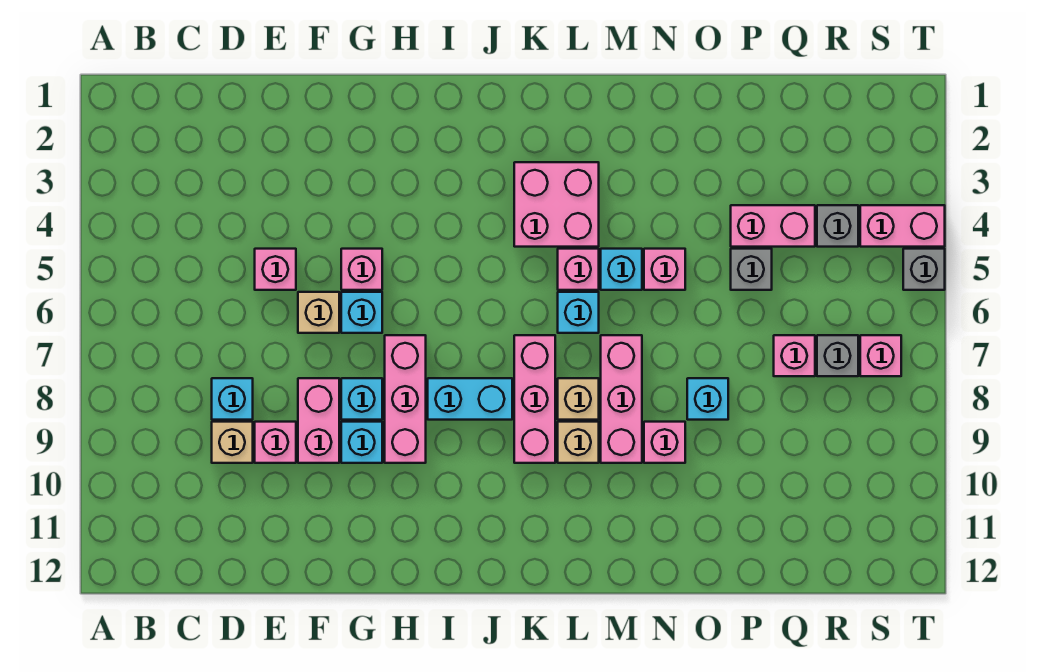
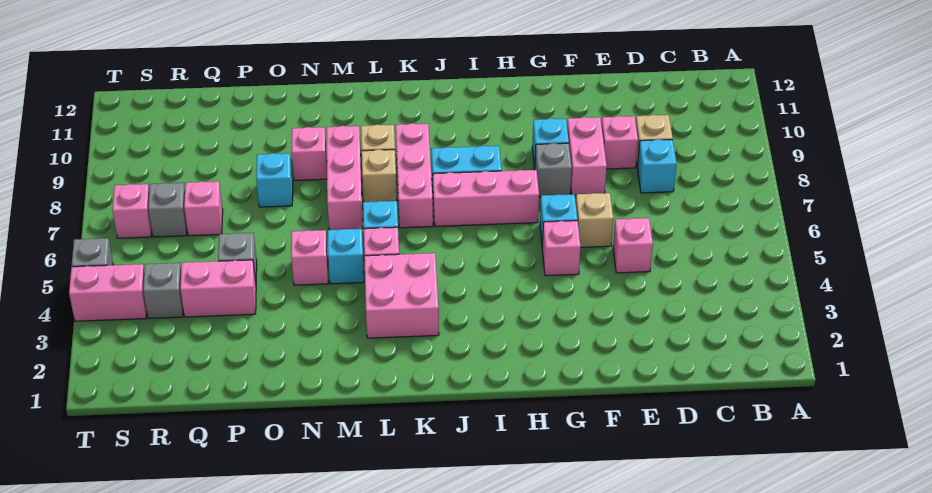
cyan brick G8 level 1 -> grey brick G8 level 1
pink brick H7:H9 level 1 -> pink brick H7:J7 level 1

